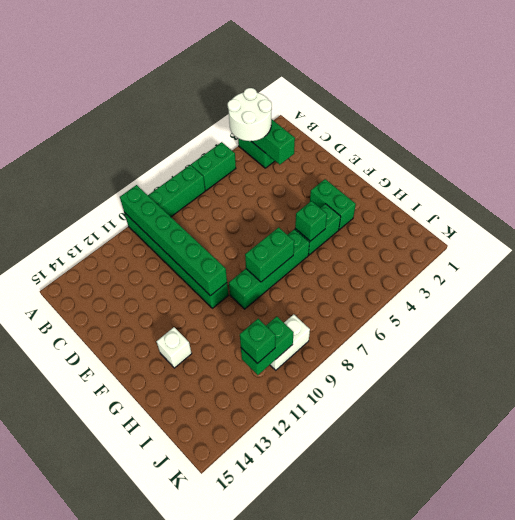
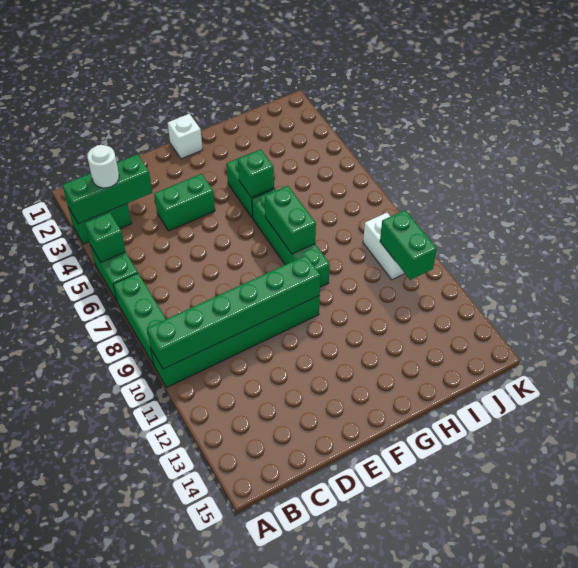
white round brick A3:B4 level 3 -> white round brick B3 level 3
green brick F3:G3 level 1 -> green brick D4:E4 level 1
white brick G13 level 1 -> white brick F1 level 1
green brick J11 level 3 -> green brick A5 level 2

